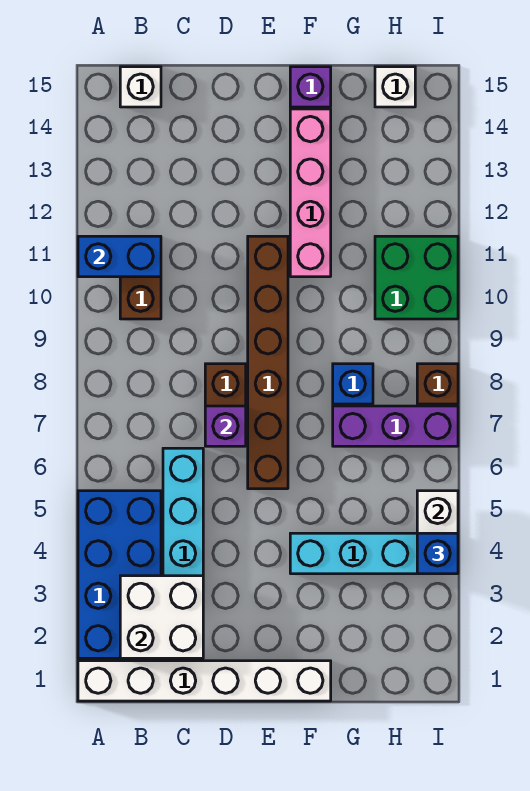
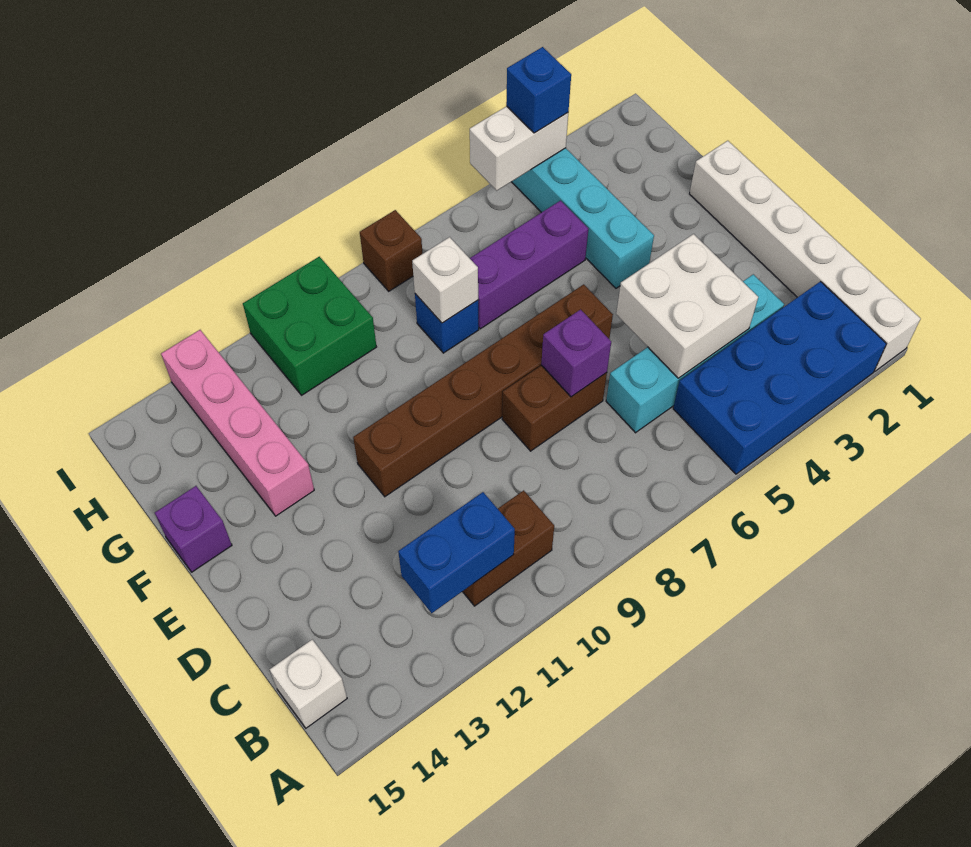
blue brick A11:B11 level 2 -> blue brick B11:B12 level 2
white brick B2:C3 level 2 -> white brick C4:D5 level 2
pink brick F11:F14 level 1 -> pink brick F13:I13 level 1
purple brick G7:I7 level 1 -> purple brick G5:G7 level 1
white brick H15 level 1 -> white brick G8 level 2

